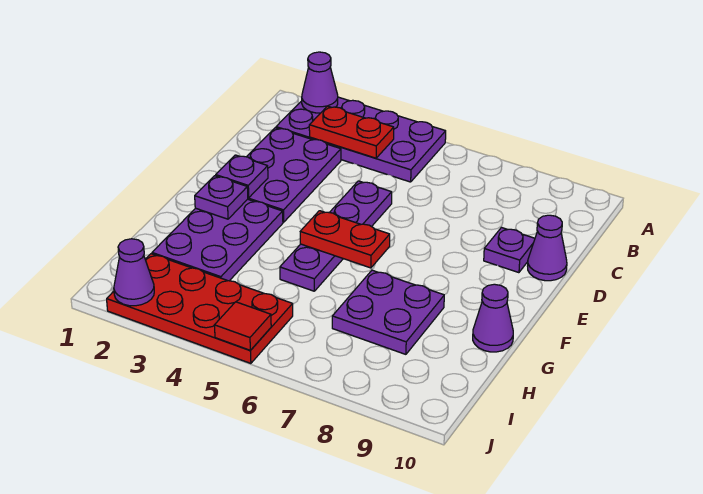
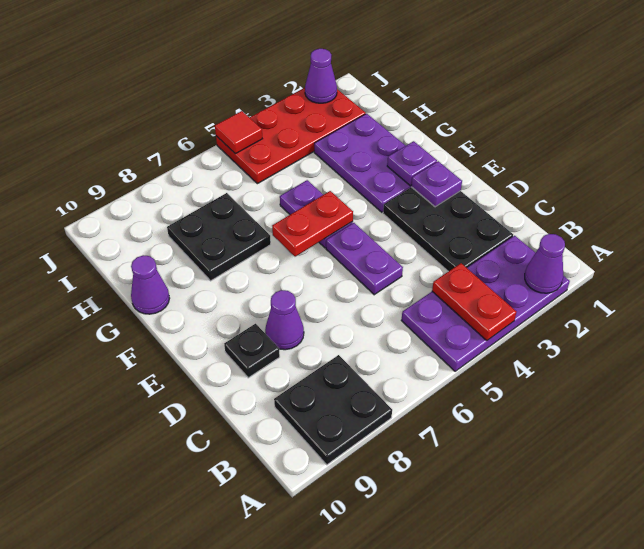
none -> black plate A8:B9 level 1
red plate B3:B4 level 2 -> red plate A4:B4 level 2
purple plate C2:E3 level 1 -> black plate C2:E3 level 1
purple plate D9 level 1 -> black plate D9 level 1
purple cone D10 level 1 -> purple cone D8 level 1
purple plate G7:H8 level 1 -> black plate G7:H8 level 1

